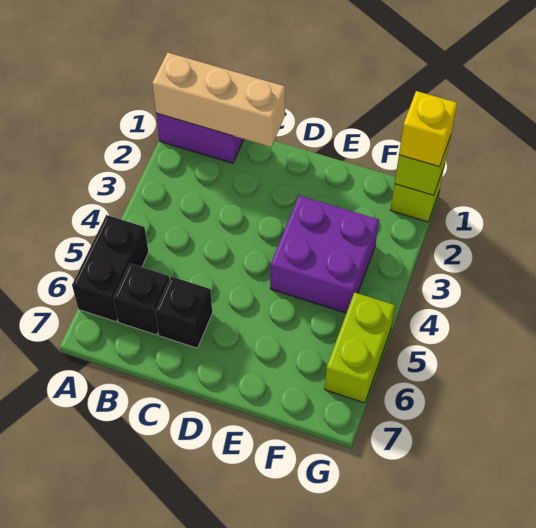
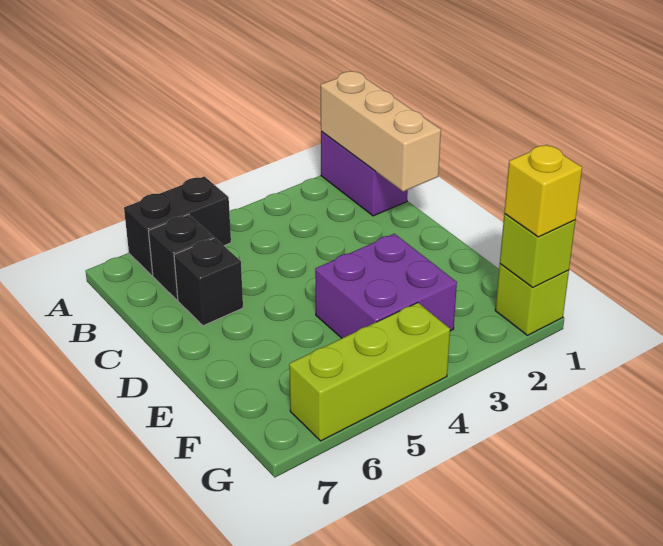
lime brick G5:G6 level 1 -> lime brick G4:G6 level 1

